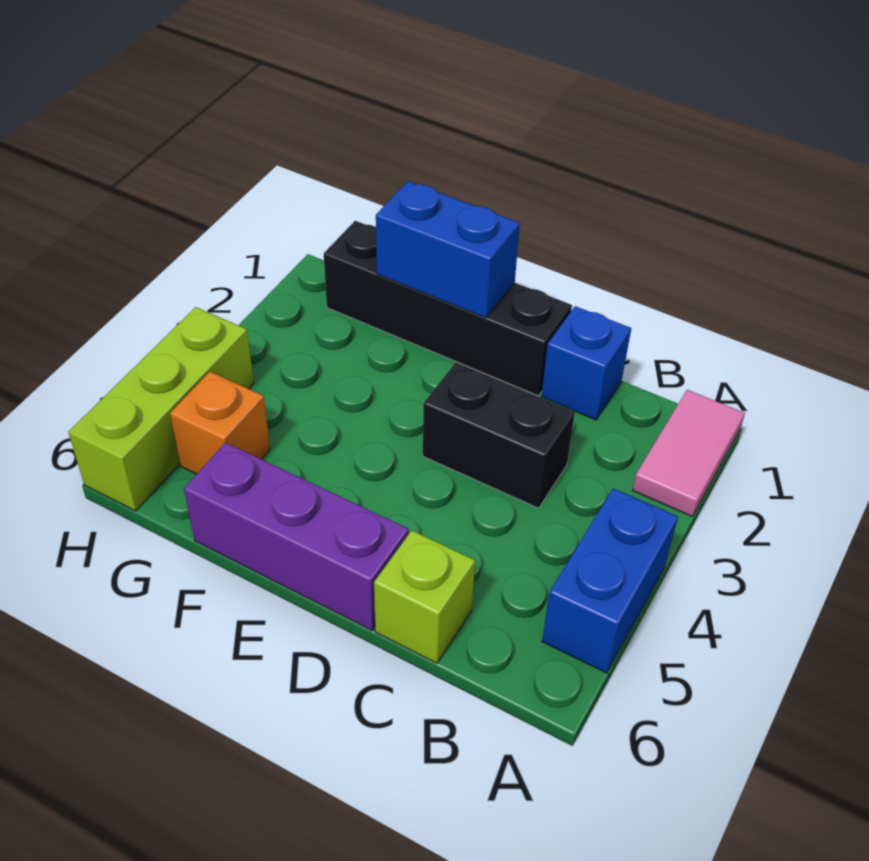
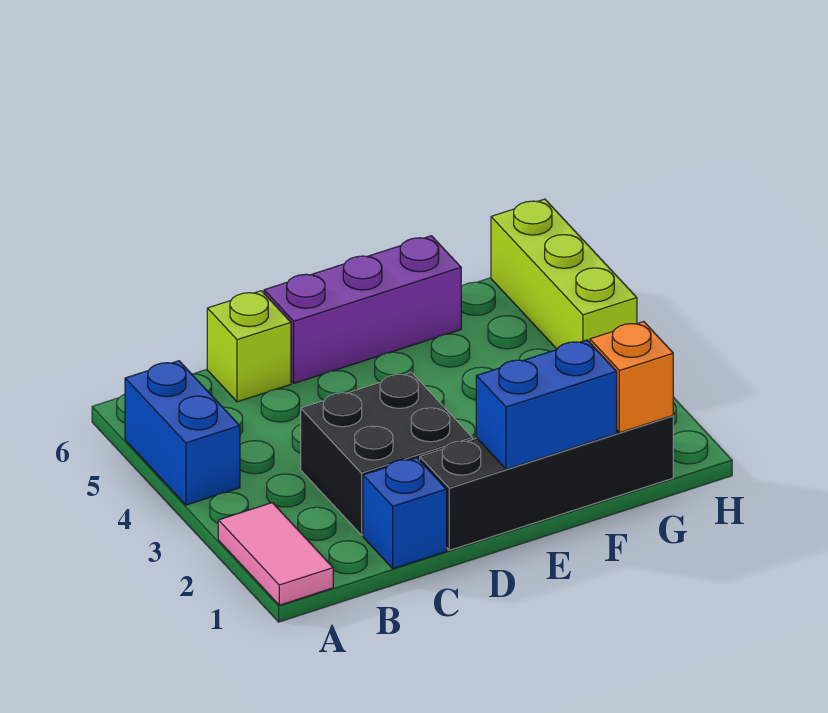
black brick C3:D3 level 1 -> black brick C2:D3 level 1
orange brick G5 level 1 -> orange brick G1 level 2

